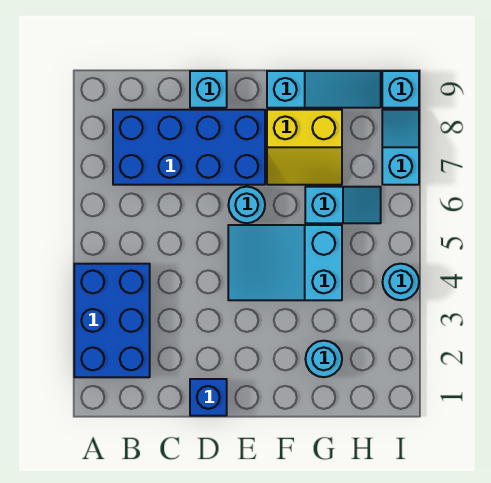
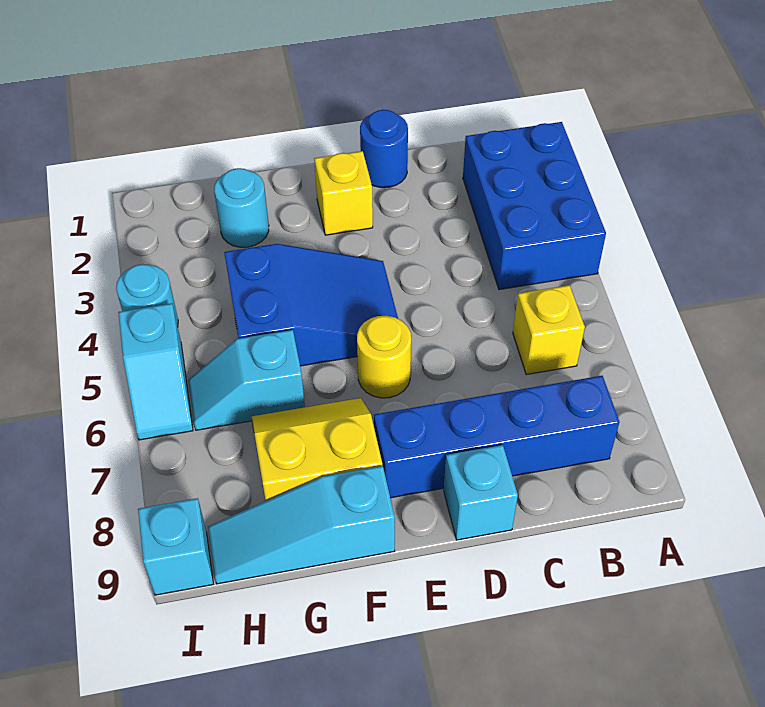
none -> yellow brick B6 level 1
blue brick B7:E8 level 1 -> blue brick B8:E8 level 1
blue brick D1 level 1 -> blue round brick D1 level 1
none -> yellow brick E2 level 1
cyan slope E4:G5 level 1 top G -> blue slope E4:G5 level 1 top G
cyan round brick E6 level 1 -> yellow round brick E6 level 1
cyan slope I7:I8 level 1 top 7 -> cyan slope I5:I6 level 1 top 5

